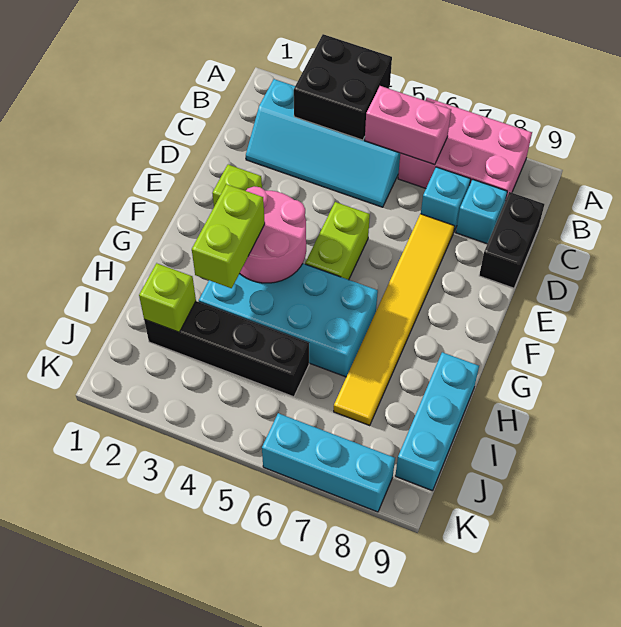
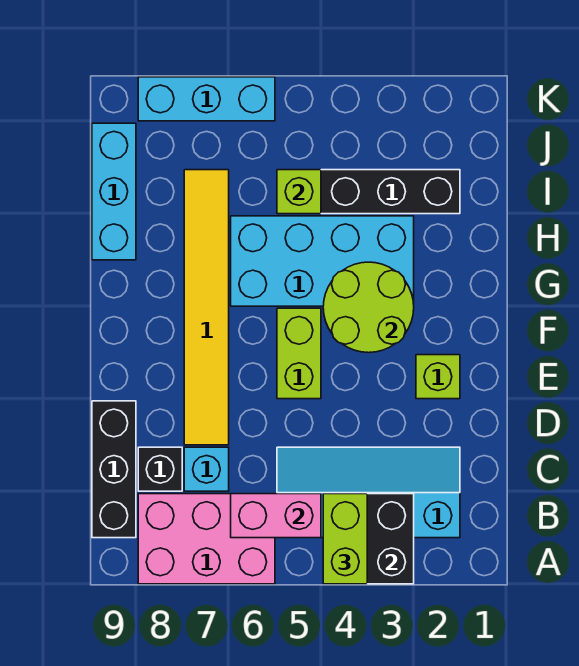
cyan brick C8 level 1 -> black brick C8 level 1
black brick C9:D9 level 1 -> black brick B9:D9 level 1
pink round brick F3:G4 level 2 -> lime round brick F3:G4 level 2
lime brick G3:H3 level 3 -> lime brick A4:B4 level 3
lime brick I2 level 2 -> lime brick I5 level 2

